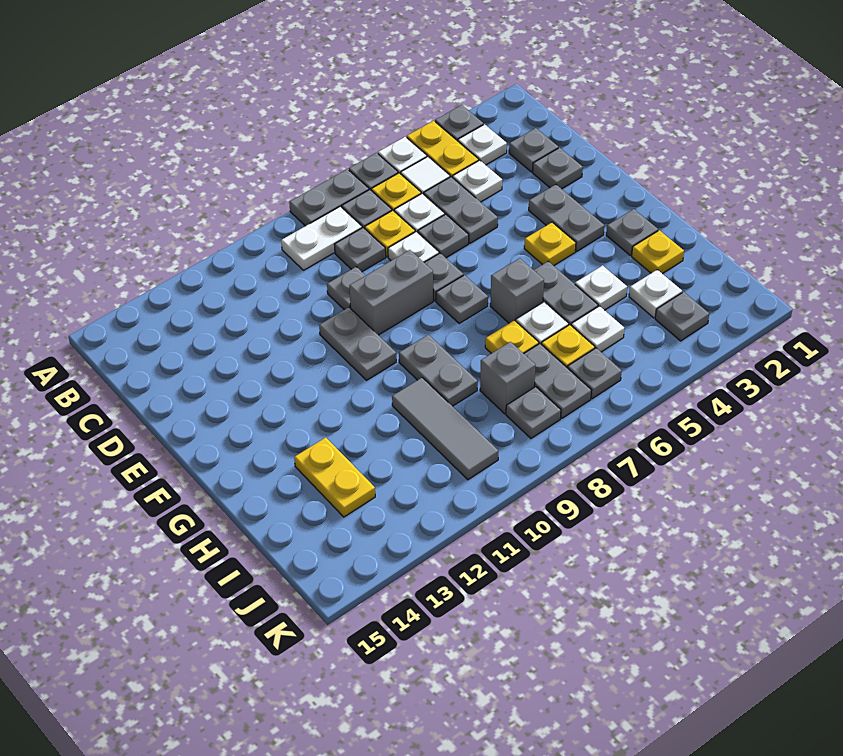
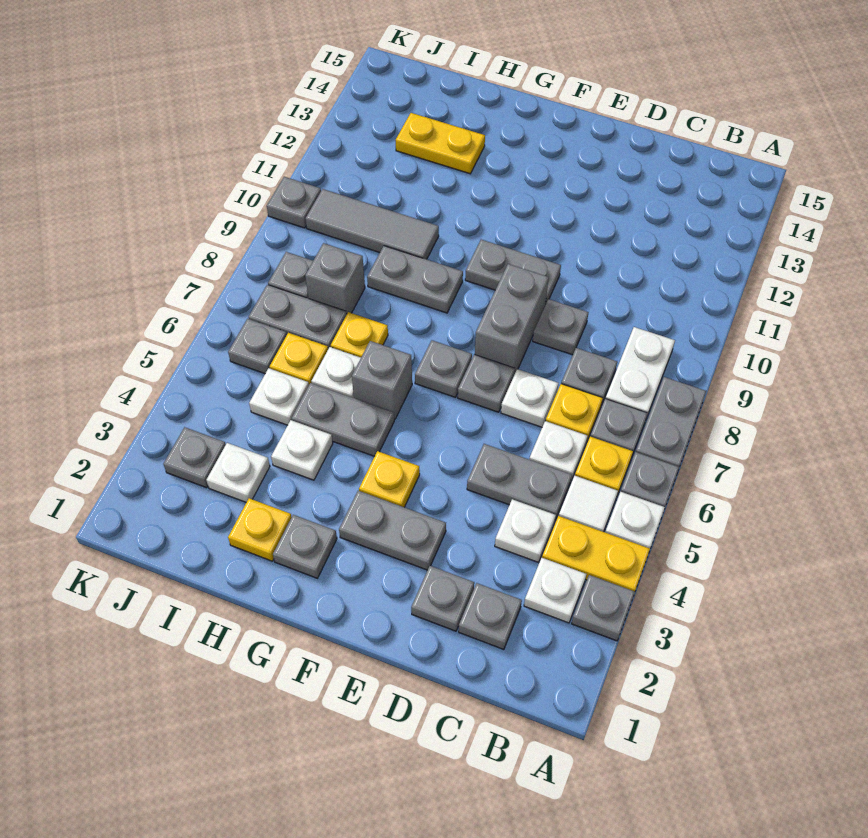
grey plate D6 level 1 -> grey plate K10 level 1

